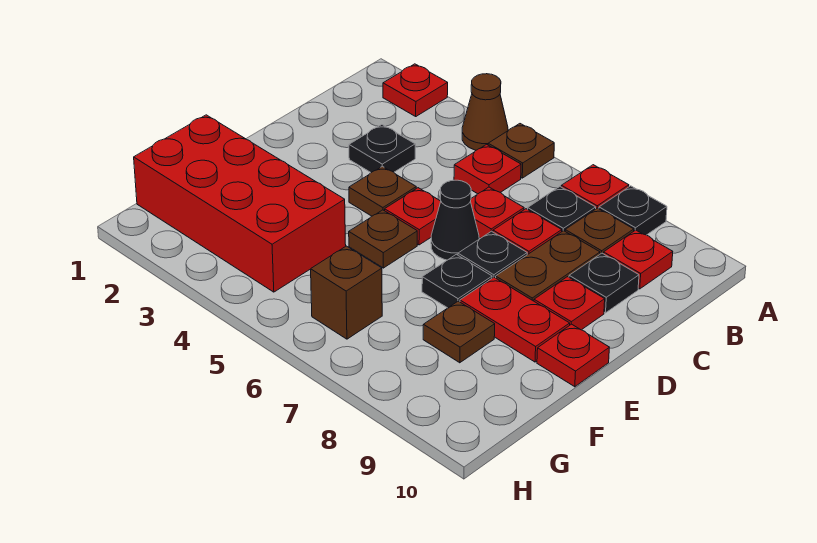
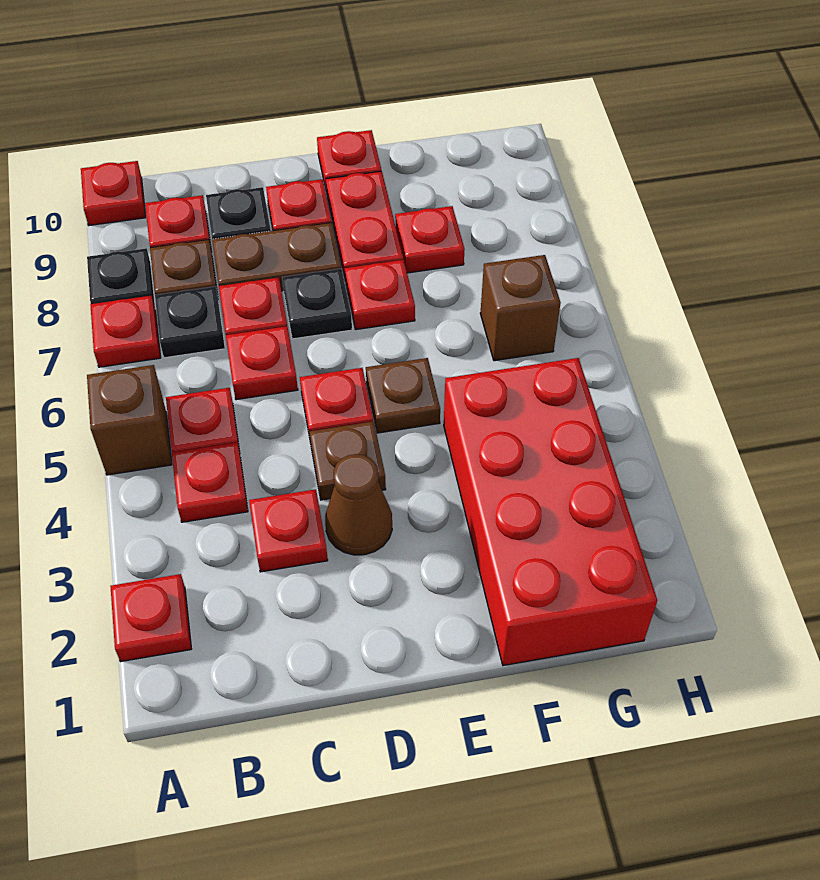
brown cone A4 level 1 -> brown cone D3 level 1
brown plate A5 level 1 -> brown brick A5 level 1
none -> red plate A10 level 1
none -> red plate B4 level 1
black plate C3 level 1 -> red plate C3 level 1
black cone D6 level 1 -> none
black plate E7 level 1 -> red plate E7 level 1
brown plate F8 level 1 -> red plate F8 level 1

